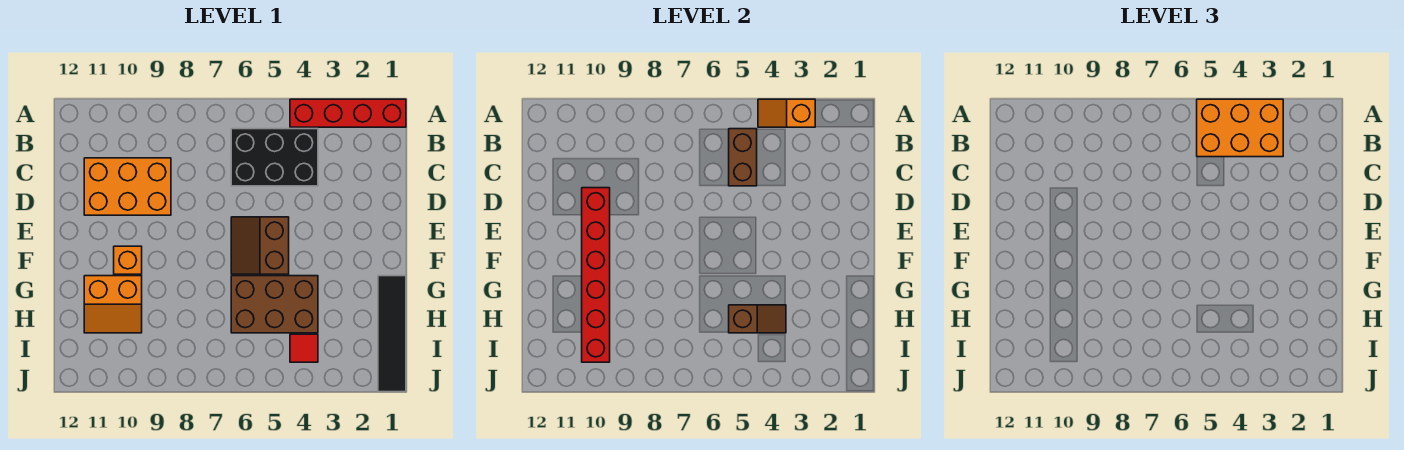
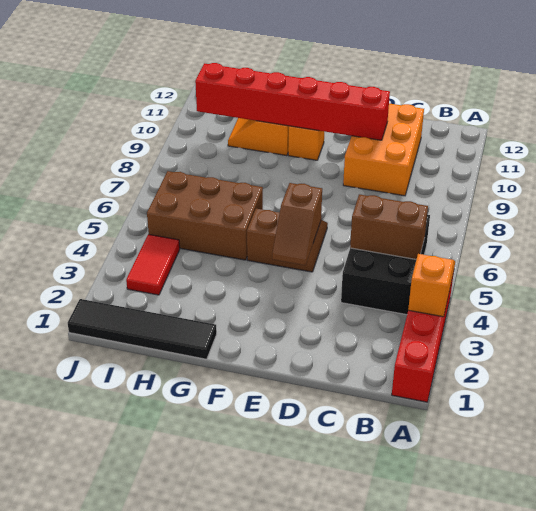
orange brick A3:B5 level 3 -> none
brown brick G4:H6 level 1 -> brown brick G5:I6 level 1
brown slope H4:H5 level 2 top 5 -> brown slope E4:E5 level 2 top 5
red tile I4 level 1 -> red tile I3:I4 level 1

